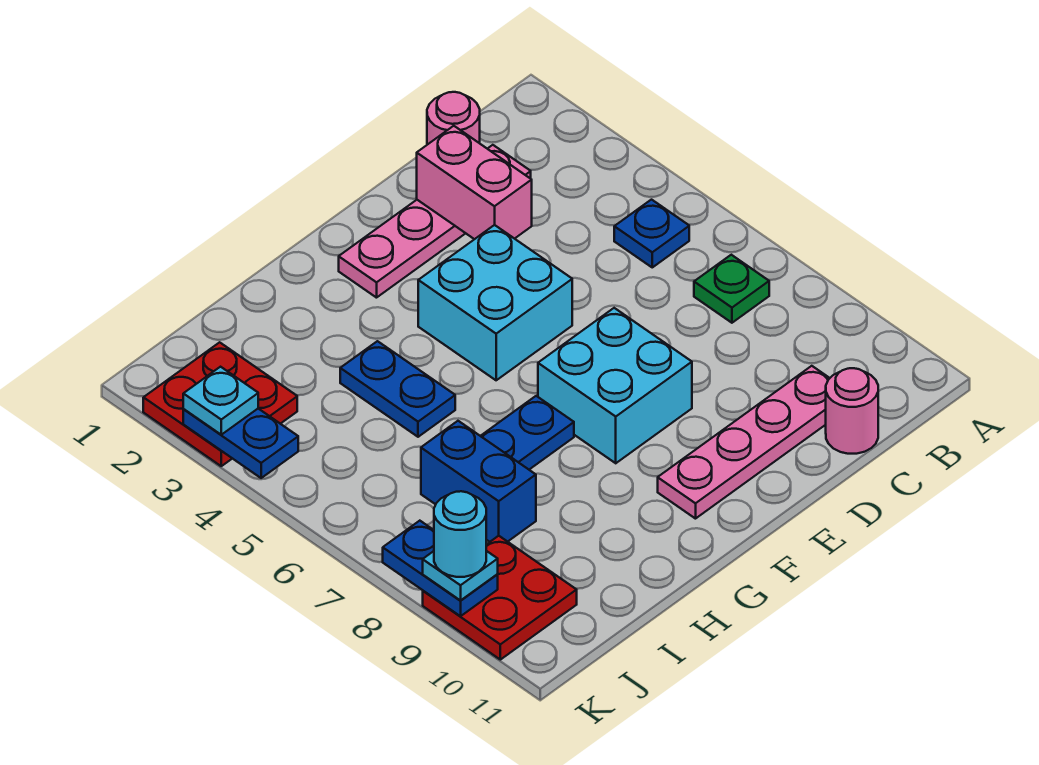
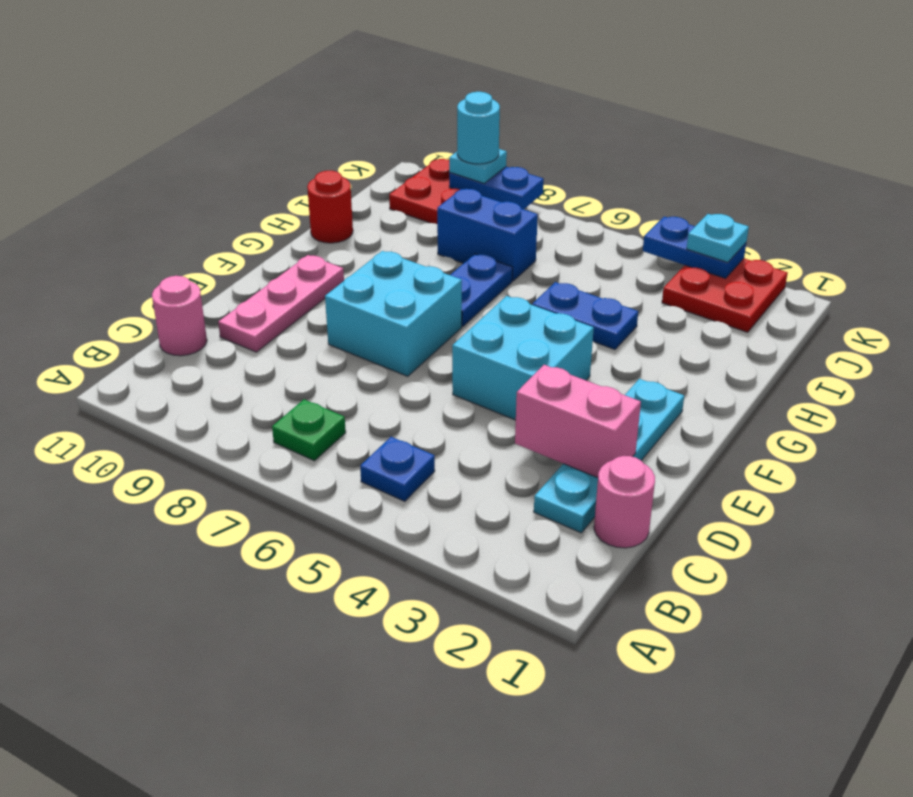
pink plate C2:F2 level 1 -> cyan plate C2:F2 level 1
pink plate C10:F10 level 1 -> pink plate D10:F10 level 1
none -> red round brick H11 level 1

